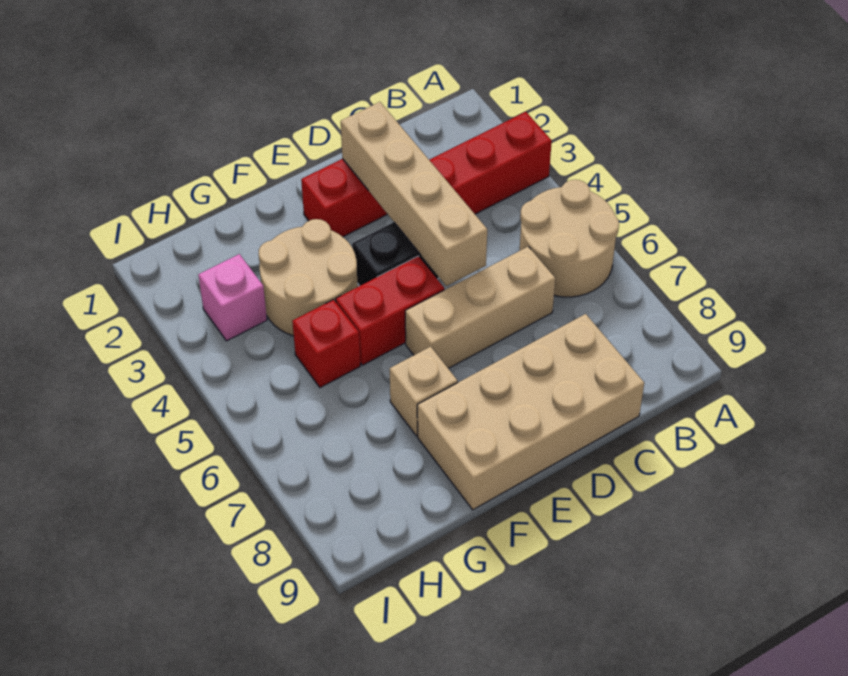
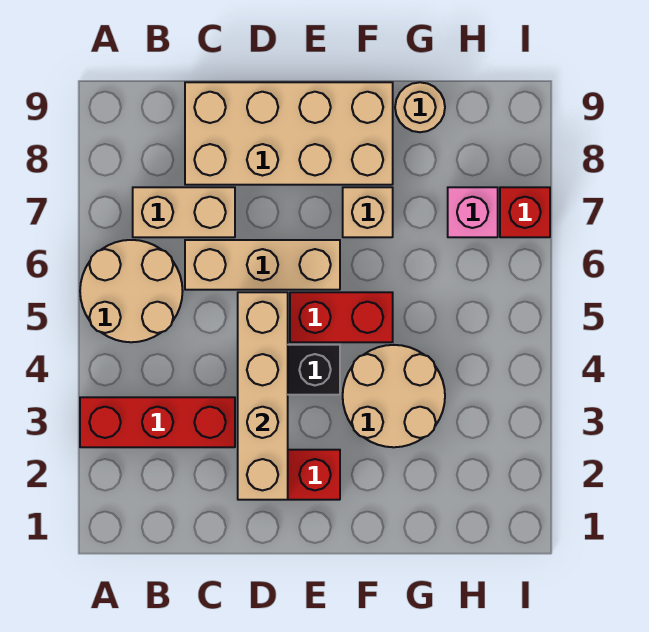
none -> tan brick B7:C7 level 1
red brick G5 level 1 -> red brick I7 level 1
none -> tan round brick G9 level 1
pink brick H3 level 1 -> pink brick H7 level 1

